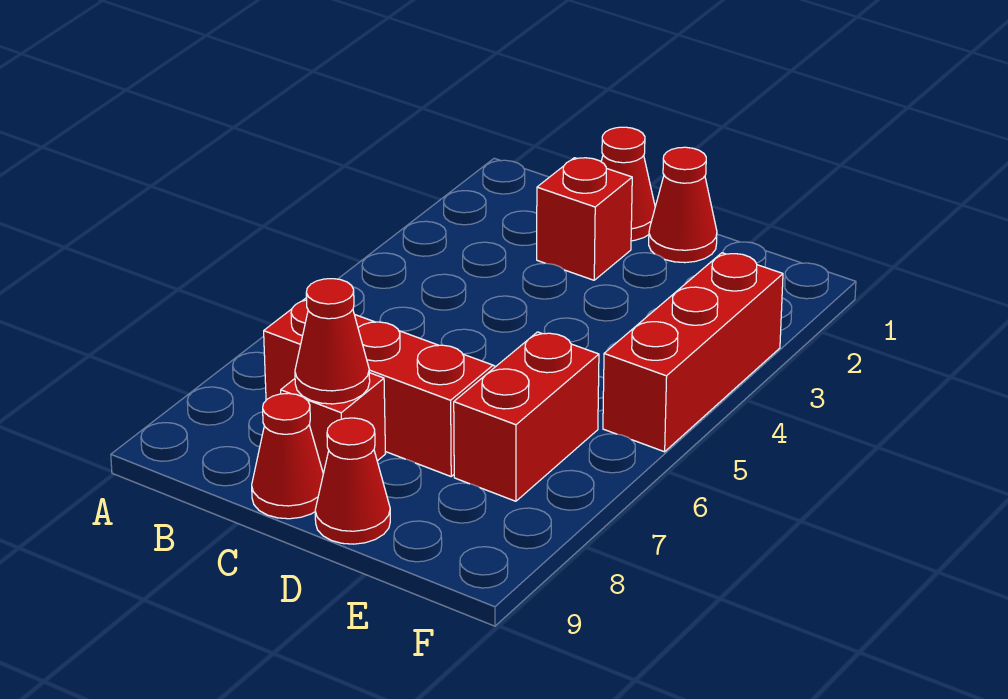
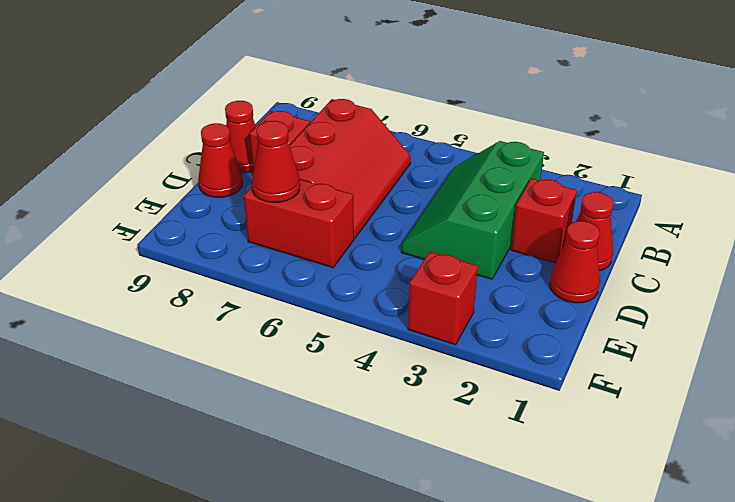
none -> green slope B3:D4 level 1 top 3
red cone C8 level 2 -> red cone E7 level 2
red brick F3:F5 level 1 -> red brick F3 level 1

